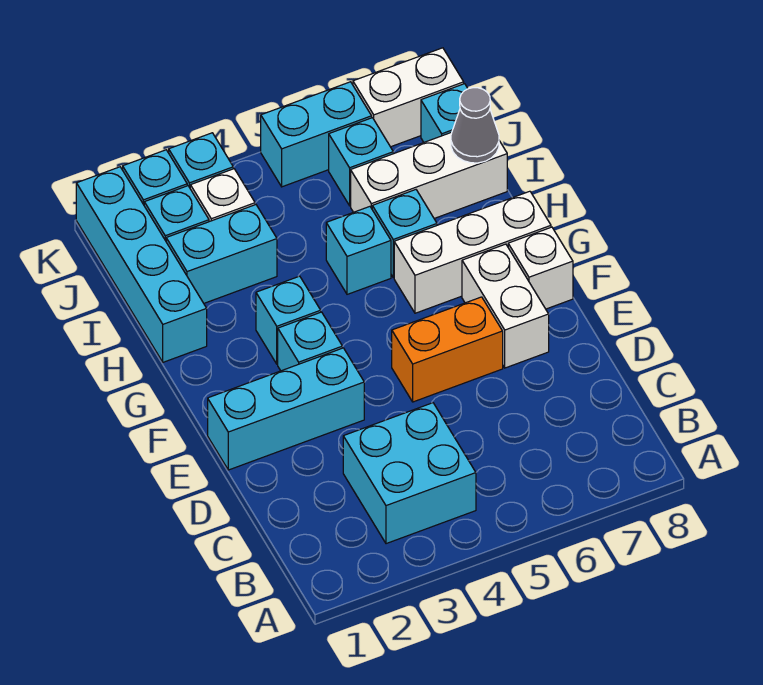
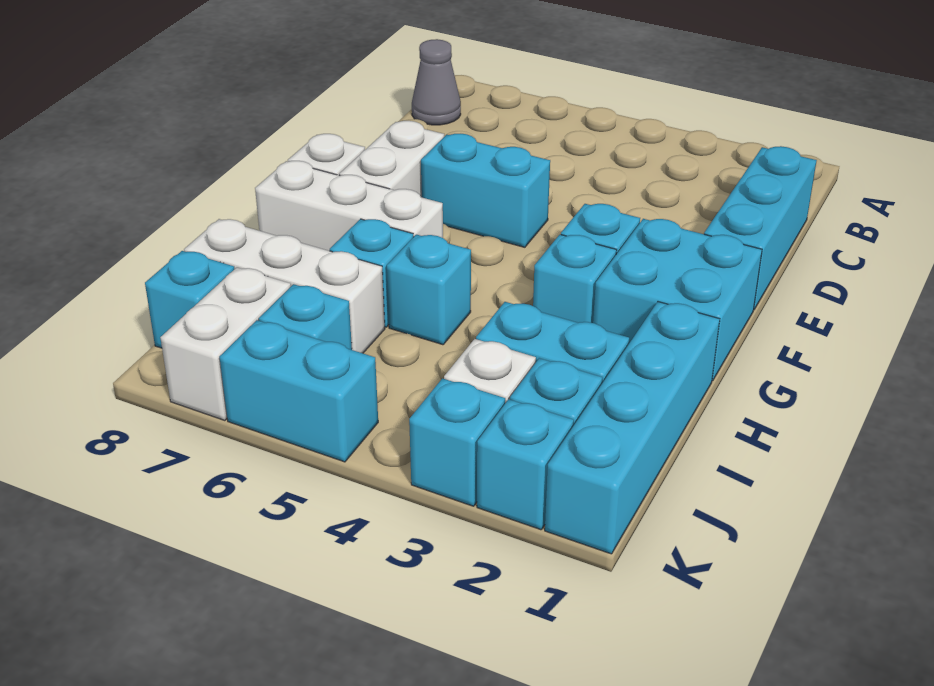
cyan brick B3:C4 level 1 -> cyan brick F1:G2 level 1
cyan brick E1:E3 level 1 -> cyan brick C1:E1 level 1
orange brick E5:E6 level 1 -> cyan brick E5:E6 level 1
grey cone I8 level 2 -> grey cone B8 level 1
white brick K7:K8 level 1 -> white brick J7:K7 level 1

